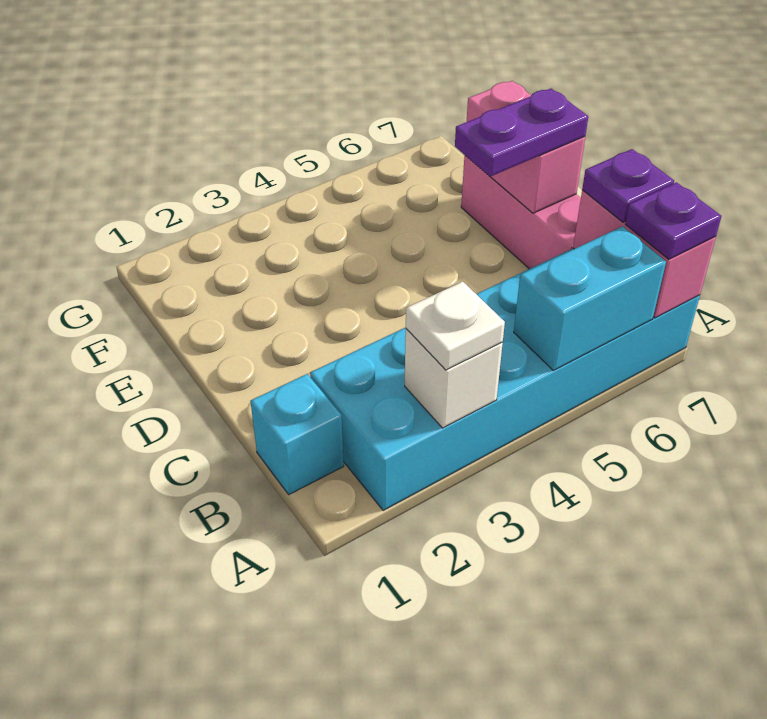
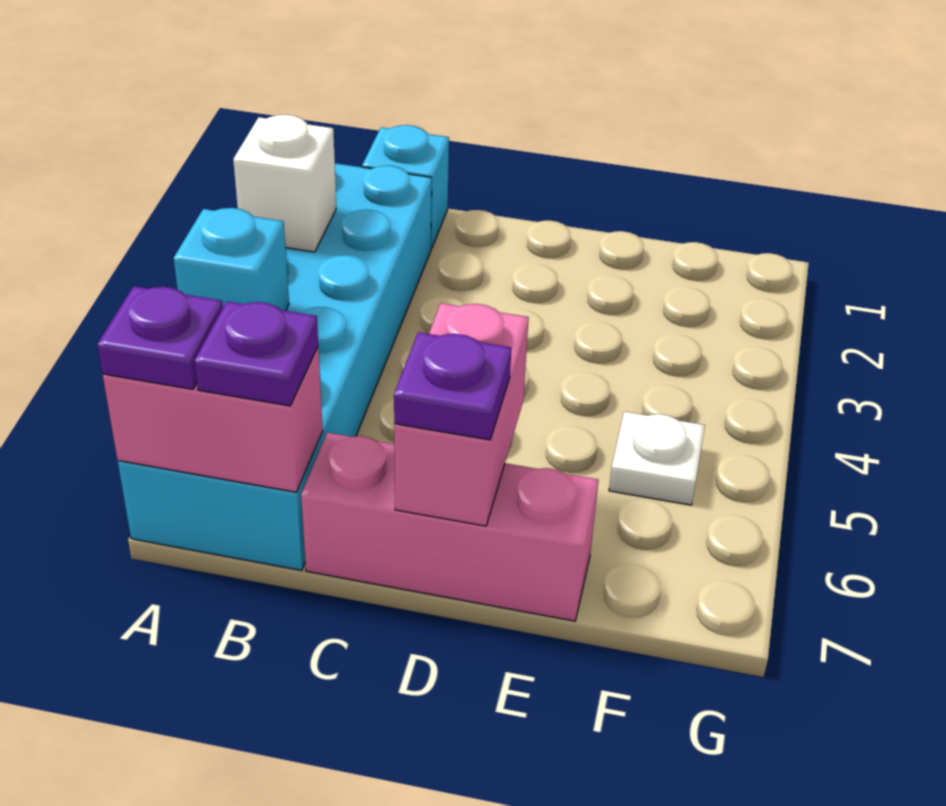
white plate A3 level 3 -> white plate F5 level 1
cyan brick A5:A6 level 2 -> cyan brick A5 level 2
purple plate D6:D7 level 3 -> purple plate D7 level 3
pink brick D7:E7 level 2 -> pink brick D6:D7 level 2

